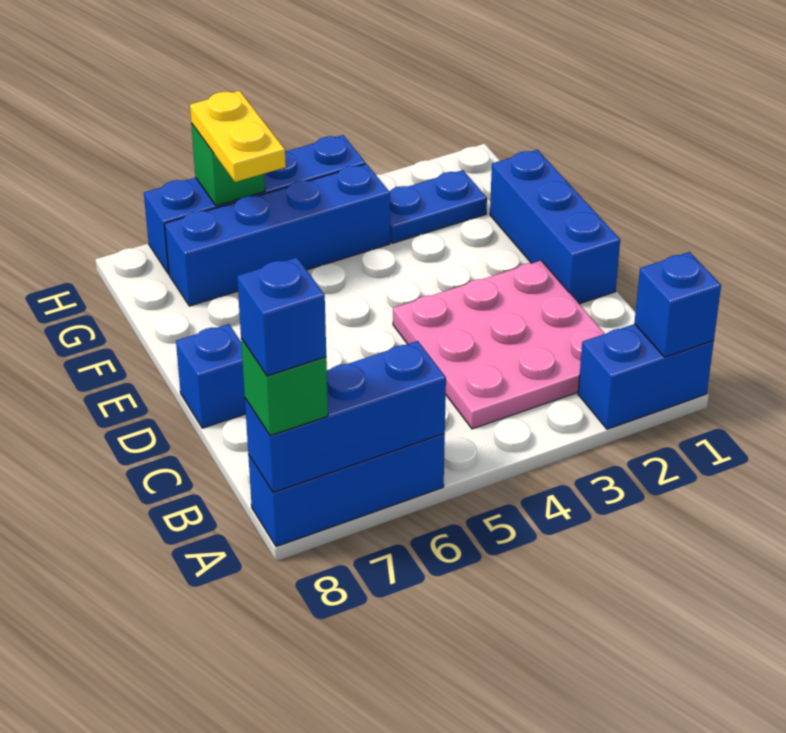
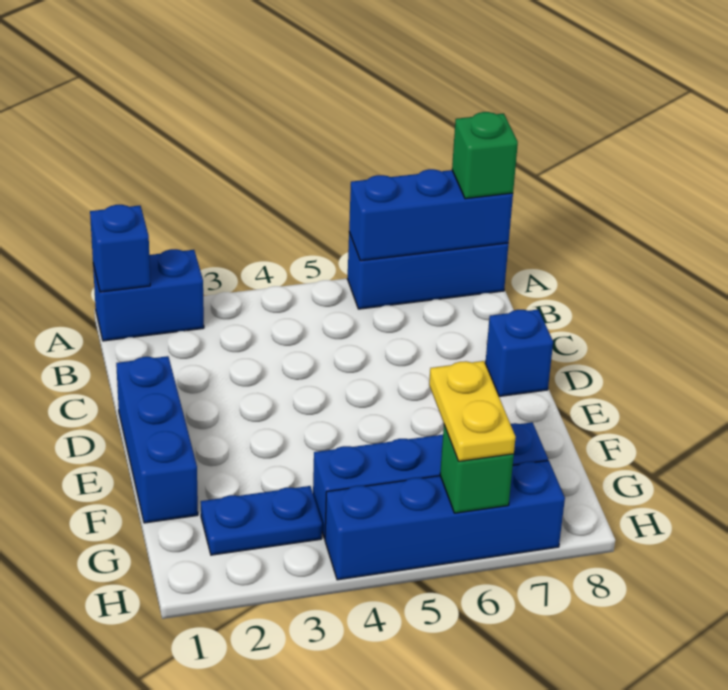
blue brick A8 level 4 -> none
pink plate B2:D4 level 1 -> none

